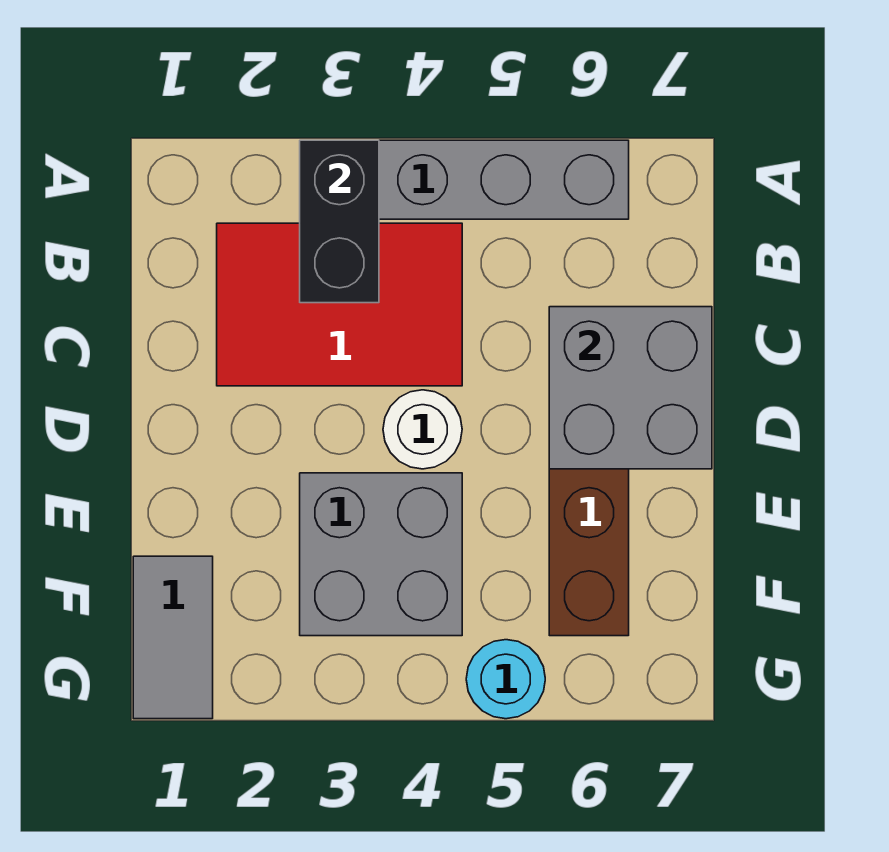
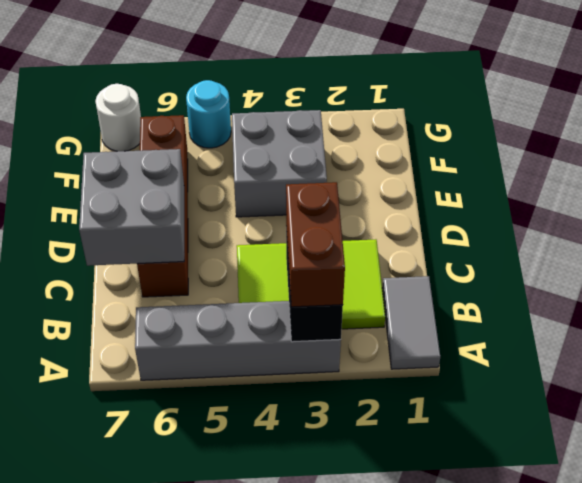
none -> brown brick A3:B3 level 3
red tile B2:C4 level 1 -> lime tile B2:C4 level 1
white round brick D4 level 1 -> white round brick G7 level 1
grey tile F1:G1 level 1 -> grey tile A1:B1 level 1

